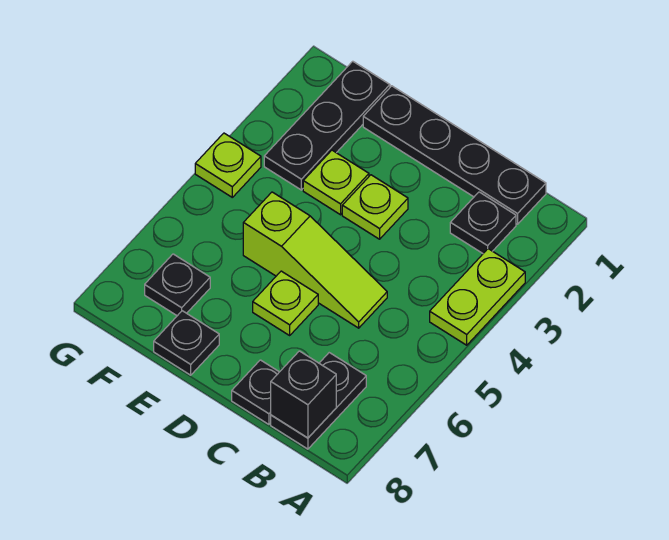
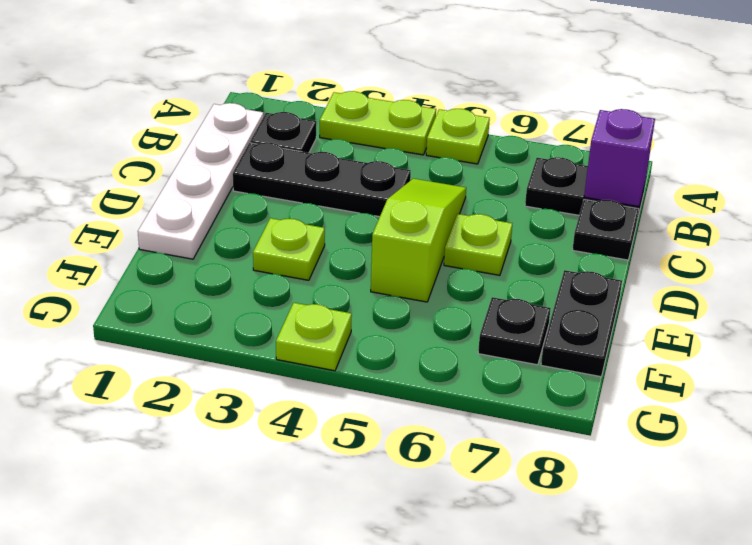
black plate B1:E1 level 1 -> white plate B1:E1 level 1
black brick B8 level 2 -> purple brick B8 level 2
lime plate D3 level 1 -> lime plate A5 level 1
black plate E8 level 1 -> black plate E8:F8 level 1
black plate F1:F3 level 1 -> black plate C2:C4 level 1

